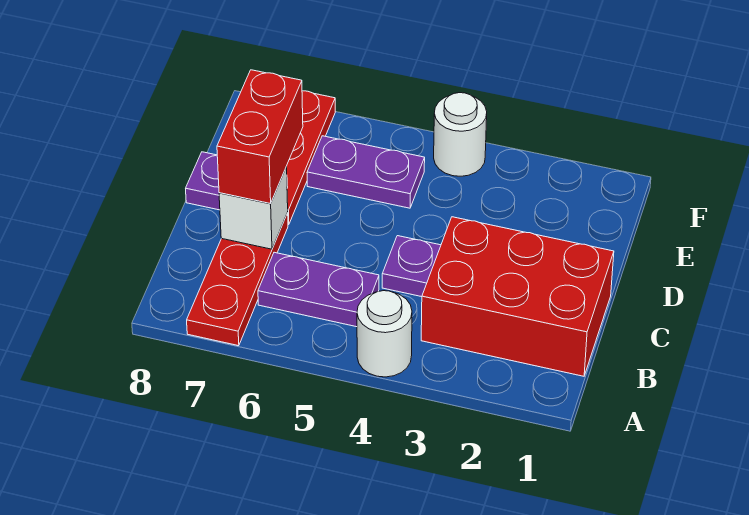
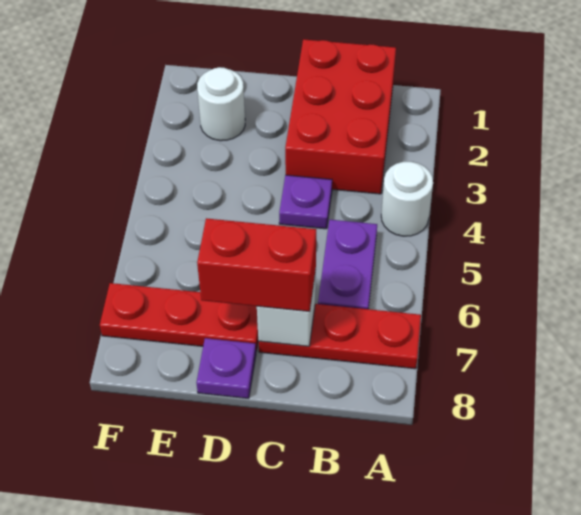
purple plate E5:E6 level 1 -> none
white round brick F4 level 1 -> white round brick E2 level 1

